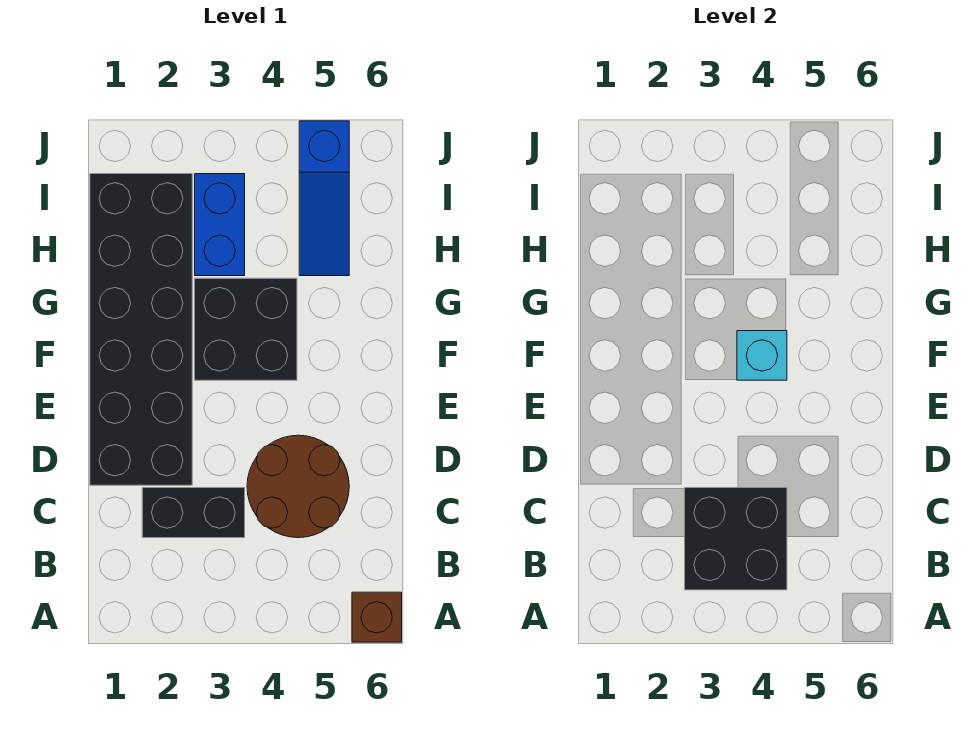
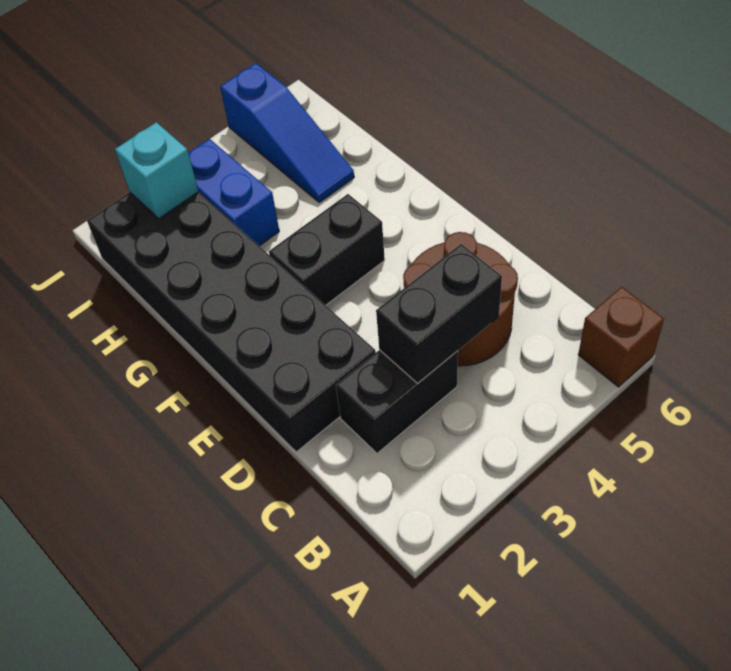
black brick B3:C4 level 2 -> black brick C3:C4 level 2
black brick F3:G4 level 1 -> black brick F3:F4 level 1
cyan brick F4 level 2 -> cyan brick I2 level 2

